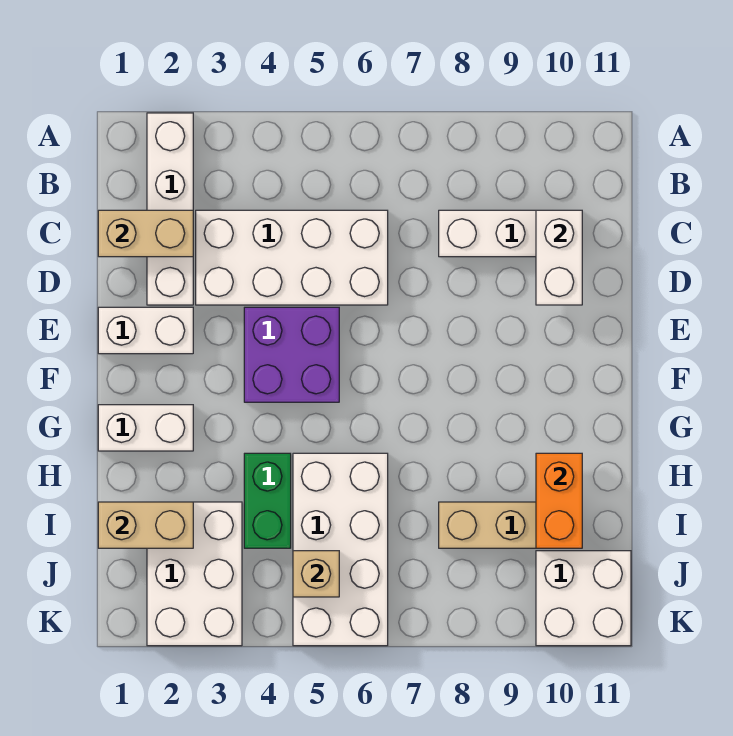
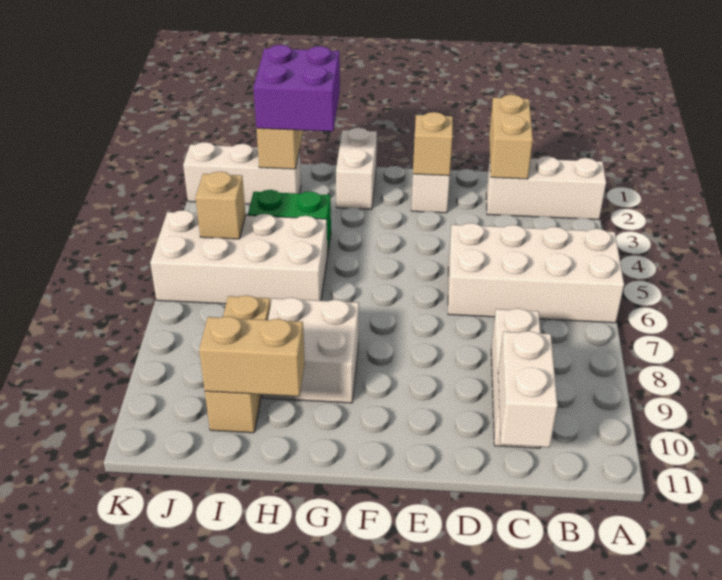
white brick A2:D2 level 1 -> white brick A2:C2 level 1
white brick C3:D6 level 1 -> white brick A5:D6 level 1
white brick C10:D10 level 2 -> white brick C10:C11 level 2
none -> tan brick E2 level 2
purple brick E4:F5 level 1 -> purple brick H1:I2 level 3
orange brick H10:I10 level 2 -> tan brick H10:I10 level 2
white brick I2:K3 level 1 -> white brick I2:K2 level 1
white brick J10:K11 level 1 -> white brick G8:H9 level 1

